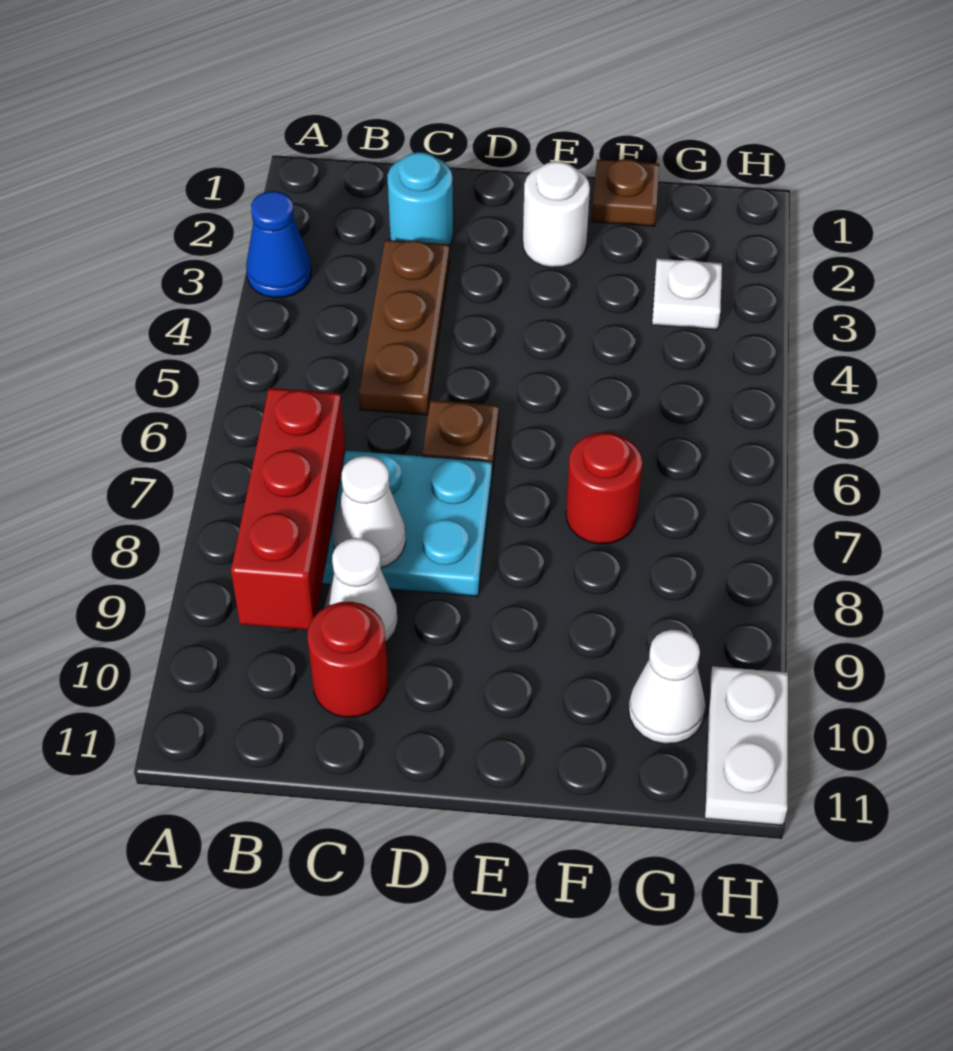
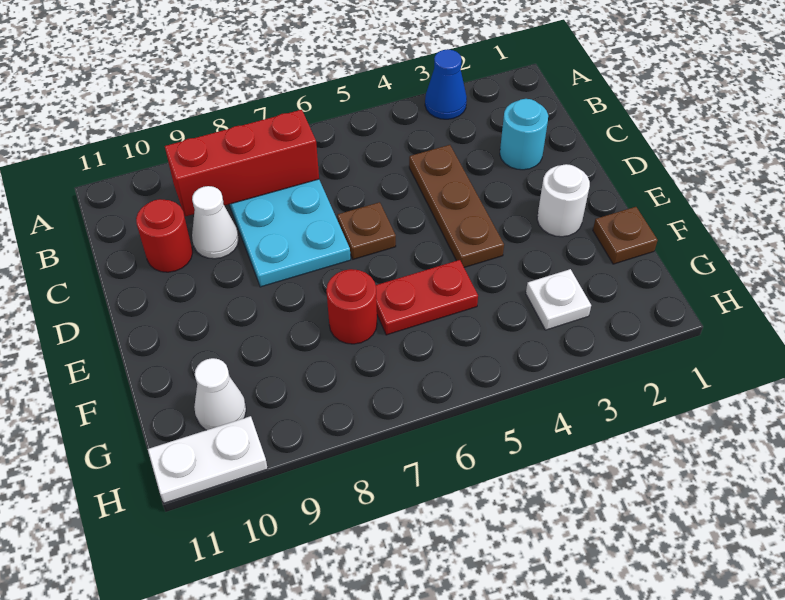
brown plate C3:C5 level 1 -> brown plate C4:E4 level 1
white cone C8 level 2 -> none
none -> red plate F5:F6 level 1

